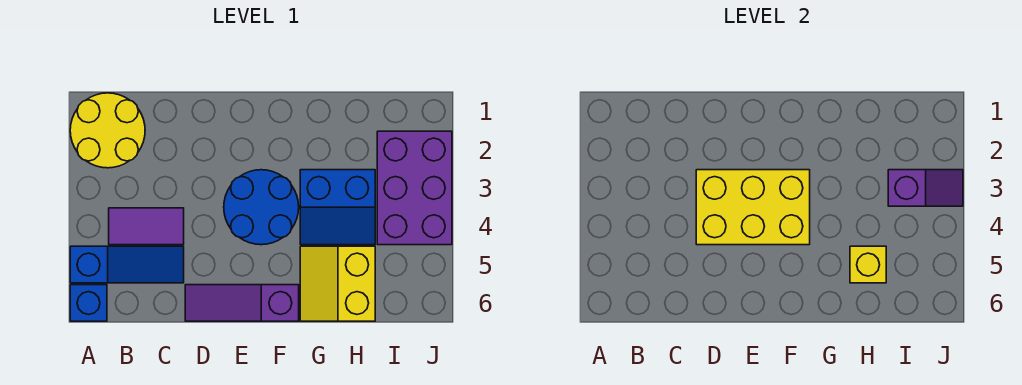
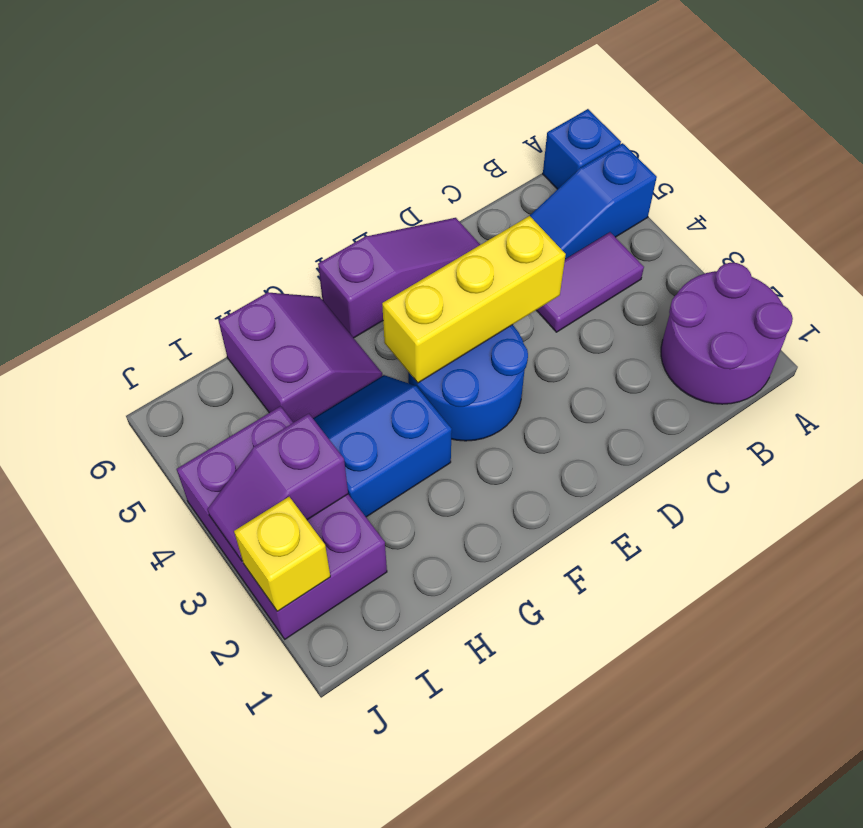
yellow round brick A1:B2 level 1 -> purple round brick A1:B2 level 1
yellow brick D3:F4 level 2 -> yellow brick D4:F4 level 2
yellow slope G5:H6 level 1 top H -> purple slope G5:H6 level 1 top H
yellow brick H5 level 2 -> yellow brick J2 level 2

